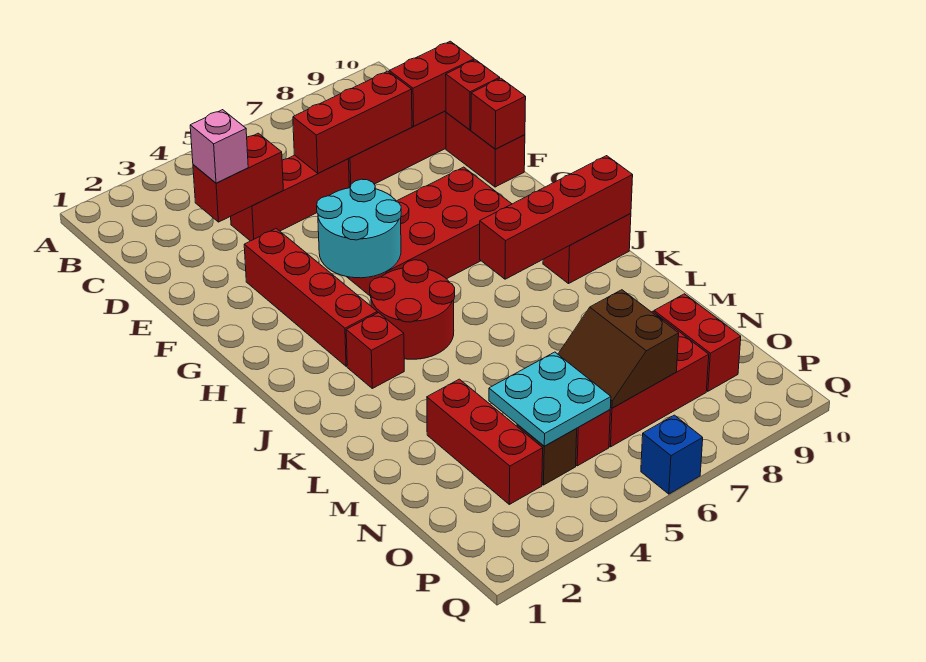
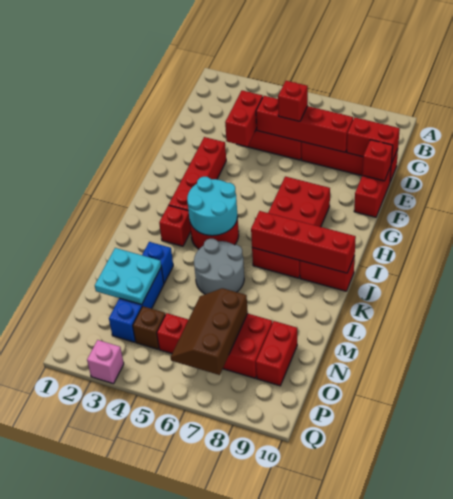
red brick D3:D4 level 2 -> red brick D4:E4 level 2
pink brick D3 level 3 -> pink brick Q3 level 1
red brick D6:D8 level 2 -> red brick D5:D8 level 2
red brick F10 level 2 -> red brick D6 level 3
cyan round brick G4:H5 level 2 -> cyan round brick I4:J5 level 2
red brick G5:H8 level 1 -> red brick G7:J8 level 1
none -> grey round brick K5:L6 level 1
red brick M3:O3 level 1 -> blue brick M3:O3 level 1
cyan plate N4:O5 level 2 -> cyan plate M2:N3 level 2
brown slope N6:O7 level 2 top 7 -> brown slope N6:P7 level 2 top 7
blue brick Q6 level 1 -> blue brick L3 level 1

